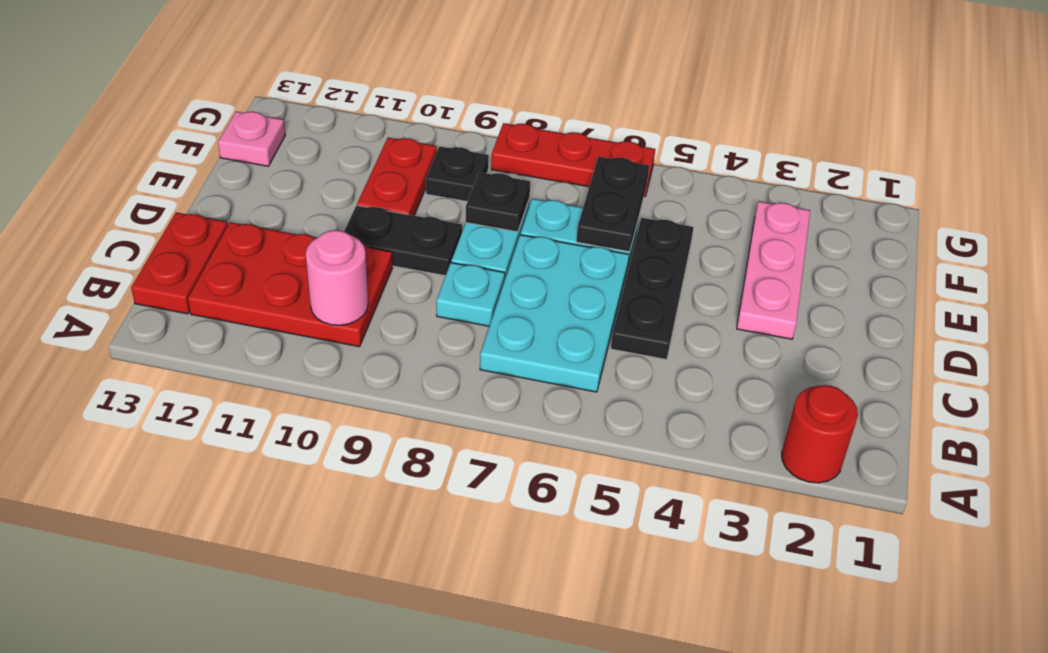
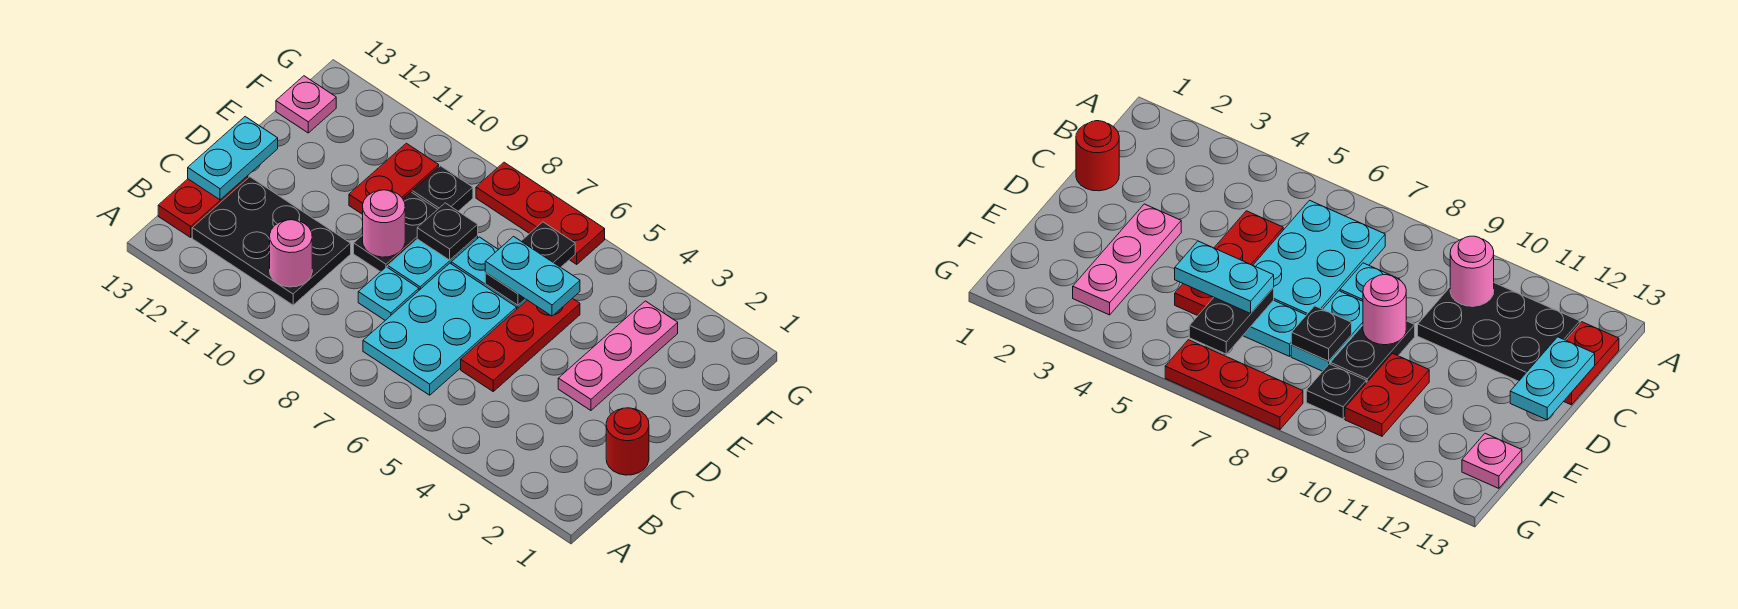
red round brick A2 level 1 -> red round brick C1 level 1
red plate B10:C12 level 1 -> black plate B10:C12 level 1
black plate C5:E5 level 1 -> red plate C5:E5 level 1
none -> cyan plate C13:D13 level 2
black plate D9:D10 level 1 -> black plate D9:E9 level 1
none -> pink round brick D9 level 2
none -> cyan plate E5:E6 level 3

